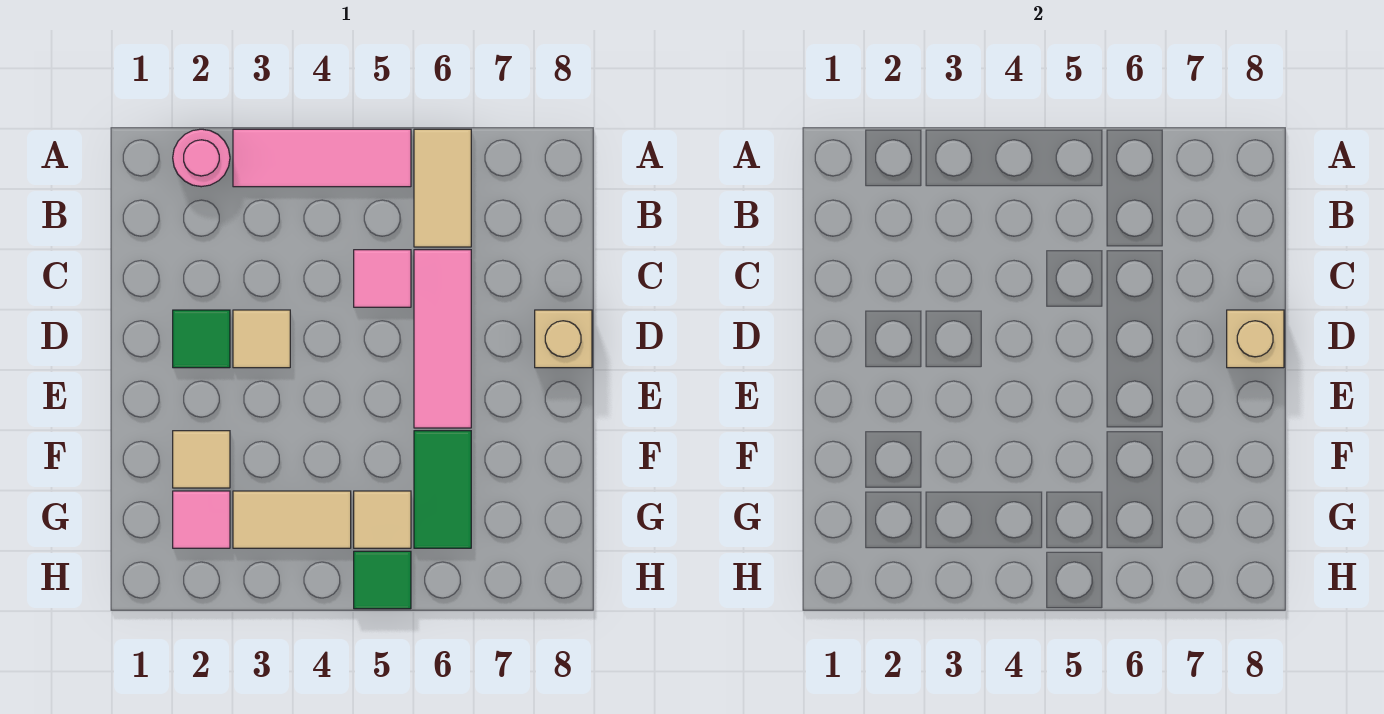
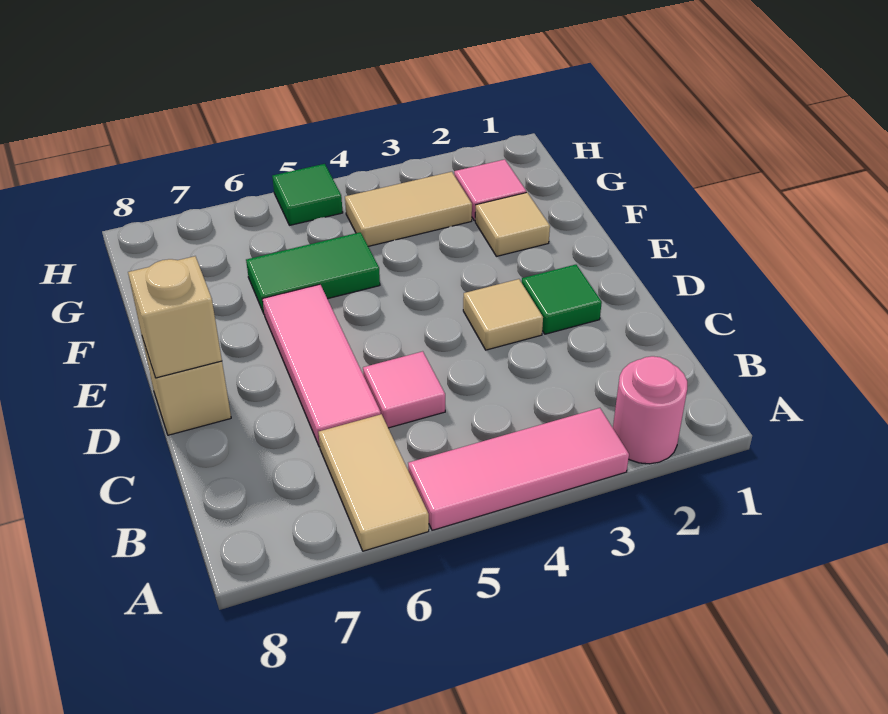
green tile F6:G6 level 1 -> green tile F5:F6 level 1
tan tile G5 level 1 -> none

